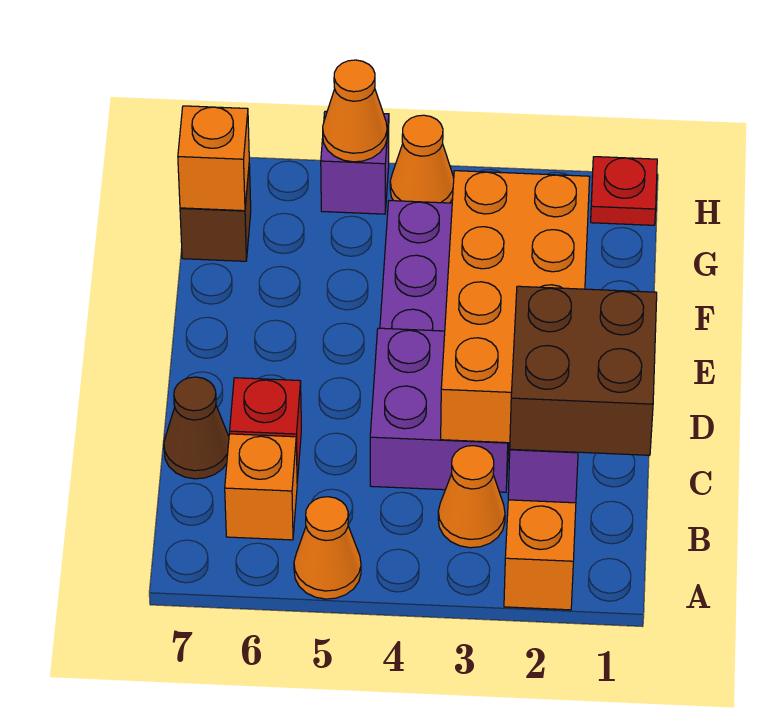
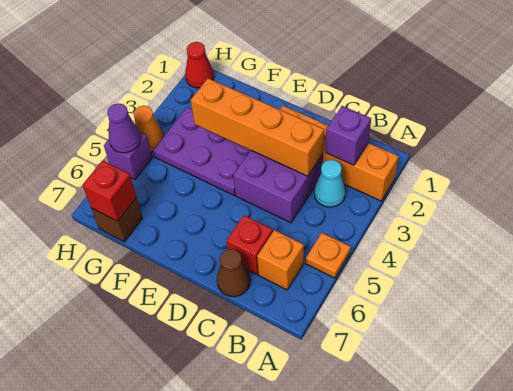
orange cone A5 level 1 -> orange plate A5 level 1
brown brick B1:C2 level 3 -> none
orange cone B3 level 1 -> cyan cone B3 level 1
orange brick C2:F3 level 2 -> orange brick C3:F3 level 2
orange brick G7 level 2 -> red brick G7 level 2
red plate H1 level 1 -> red cone H1 level 1
orange cone H5 level 2 -> purple cone H5 level 2

